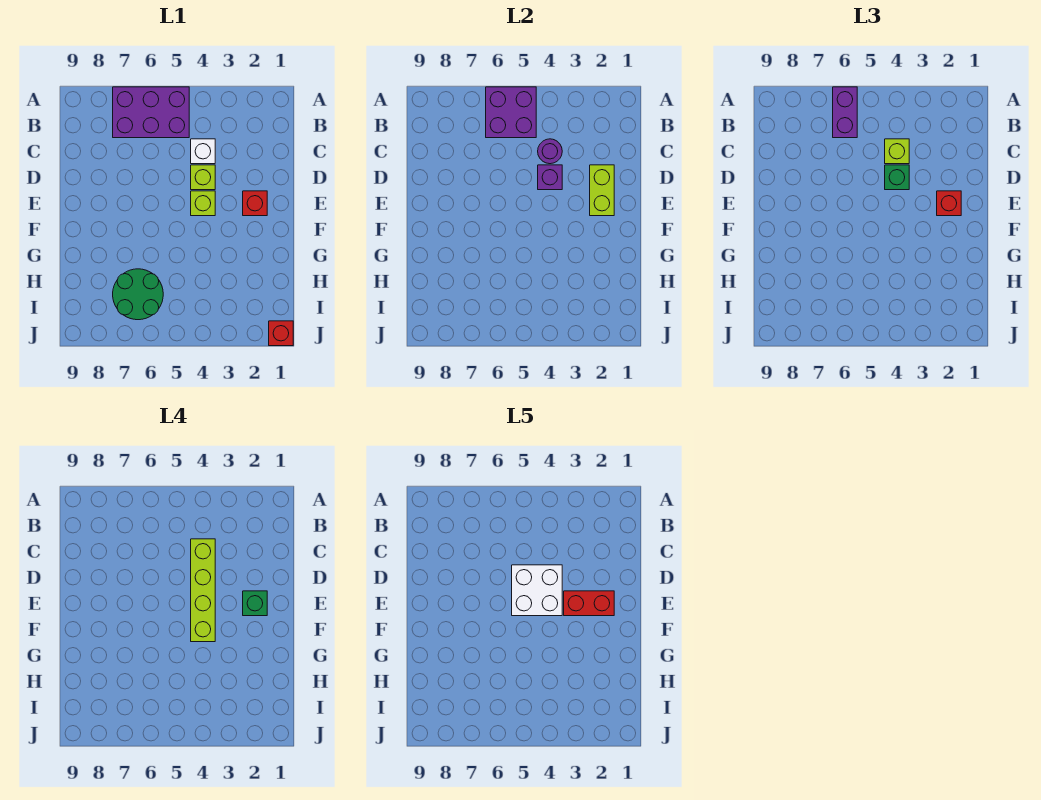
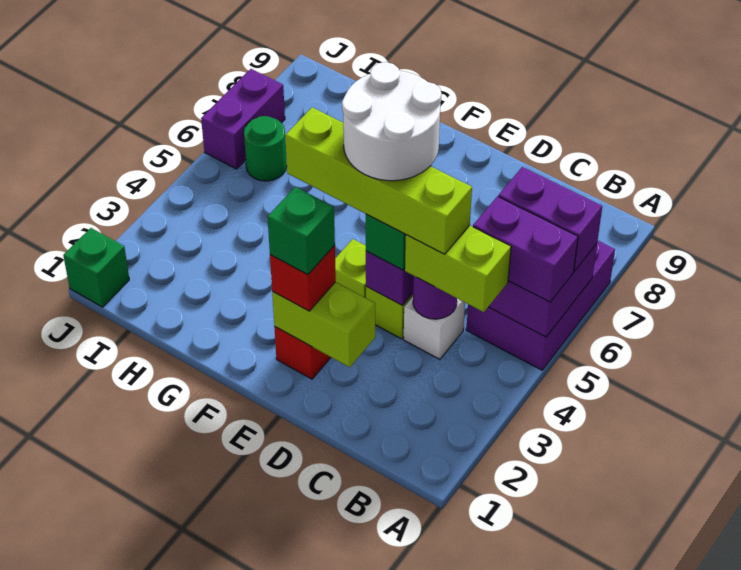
none -> purple brick A5:B5 level 3
lime brick C4 level 3 -> lime brick B4:C4 level 3
white brick D4:E5 level 5 -> white round brick D4:E5 level 5
red brick E2:E3 level 5 -> none
green round brick H6:I7 level 1 -> green round brick I6 level 1
red brick J1 level 1 -> green brick J1 level 1
none -> purple brick J6:J7 level 1

